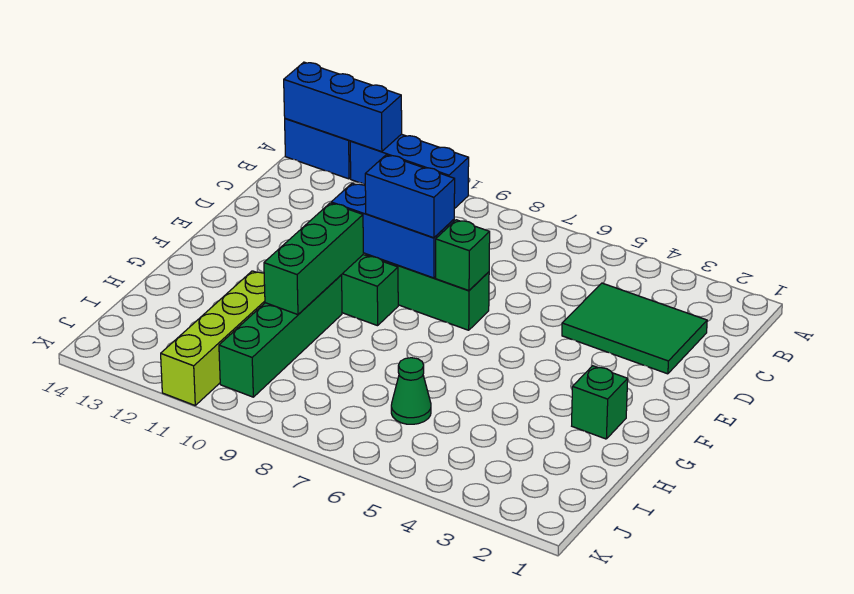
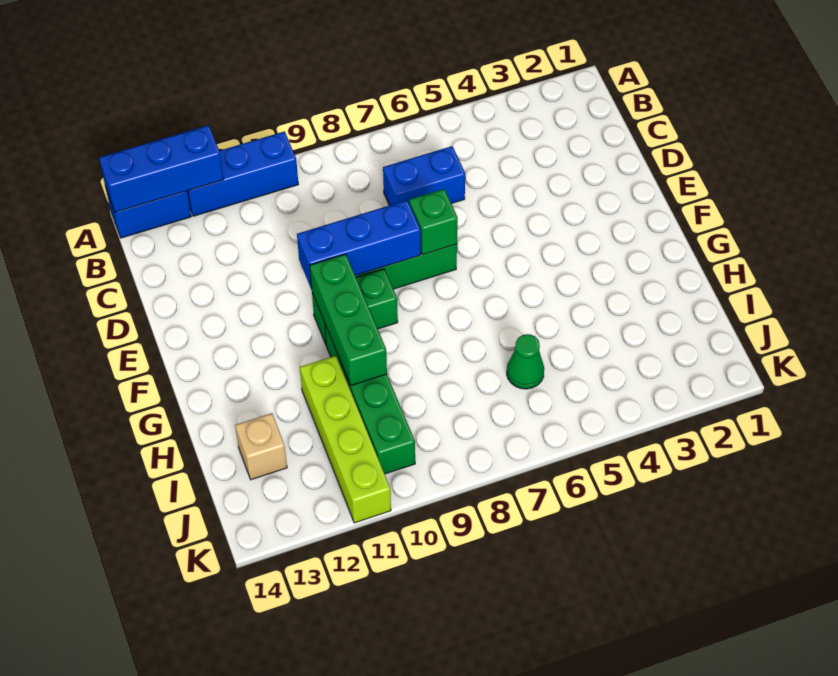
green tile C2:D4 level 1 -> none
blue brick E8:E9 level 3 -> blue brick C6:C7 level 1
green brick G2 level 1 -> none
none -> tan brick I13 level 1

